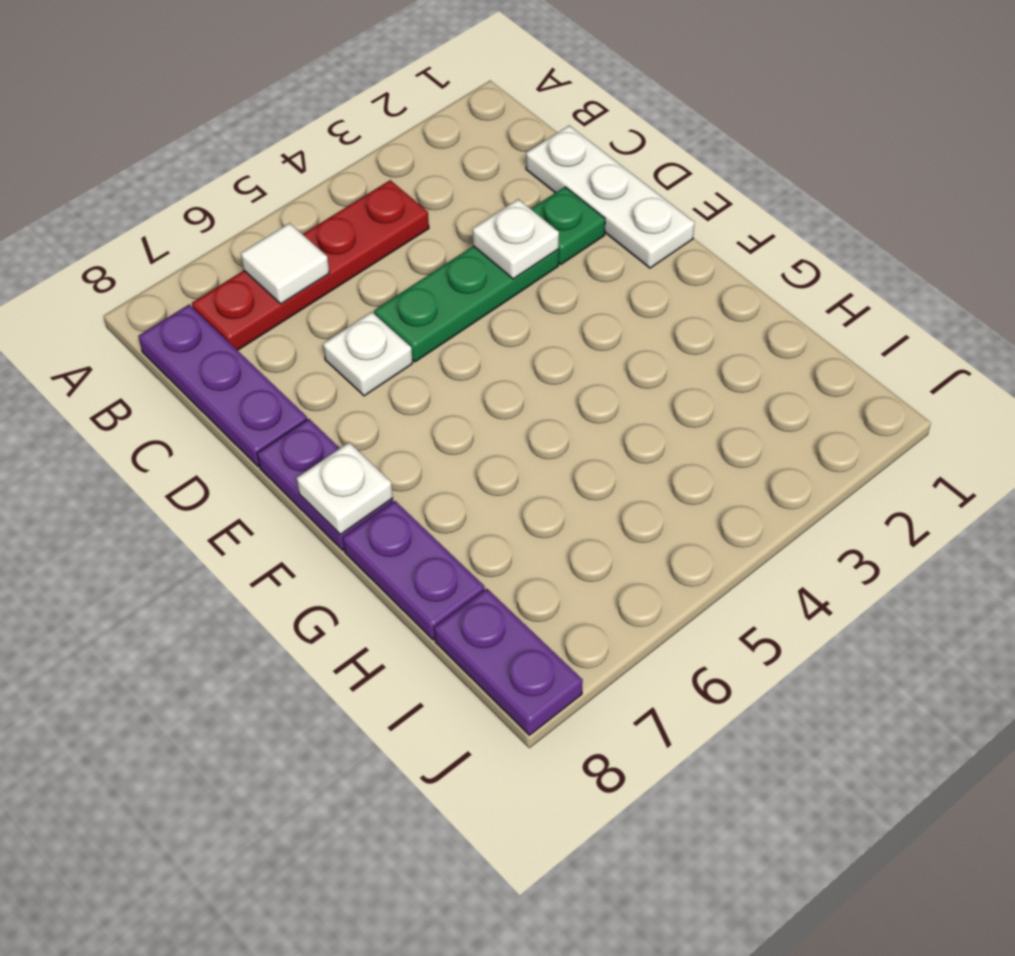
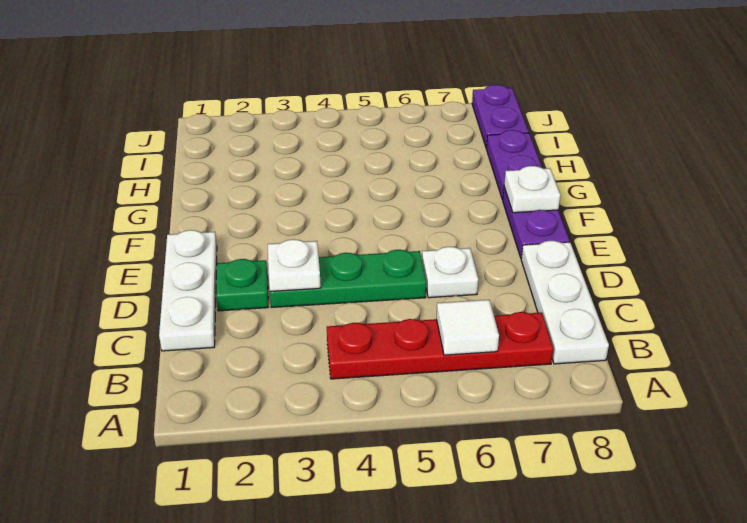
purple plate B8:D8 level 1 -> white plate B8:D8 level 1

